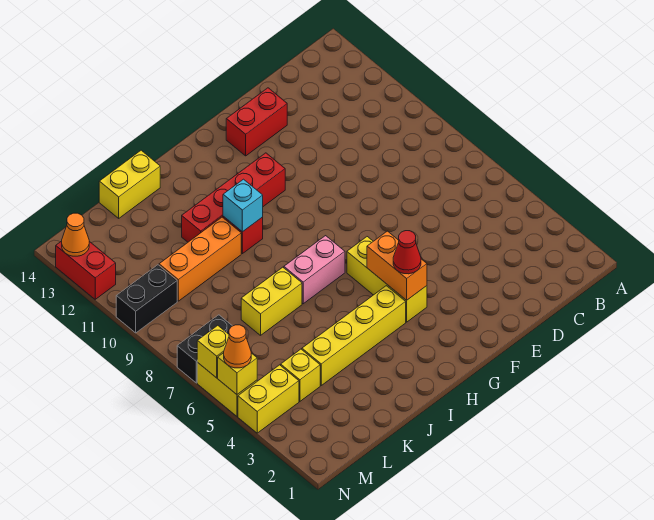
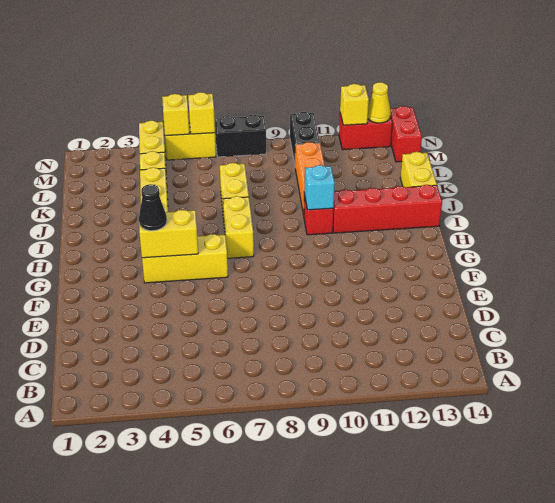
red brick E13:F13 level 1 -> red brick M14:N14 level 1
orange brick G4:G5 level 2 -> yellow brick G4:G5 level 2
red cone G4 level 3 -> black cone G4 level 3
red brick G11:J11 level 1 -> red brick I11:I14 level 1
pink brick H7:I7 level 1 -> yellow brick H7:I7 level 1
black brick M7:N7 level 1 -> black brick N7:N8 level 1
orange cone N5 level 3 -> none
none -> yellow brick N12 level 2
orange cone N13 level 2 -> yellow cone N13 level 2

